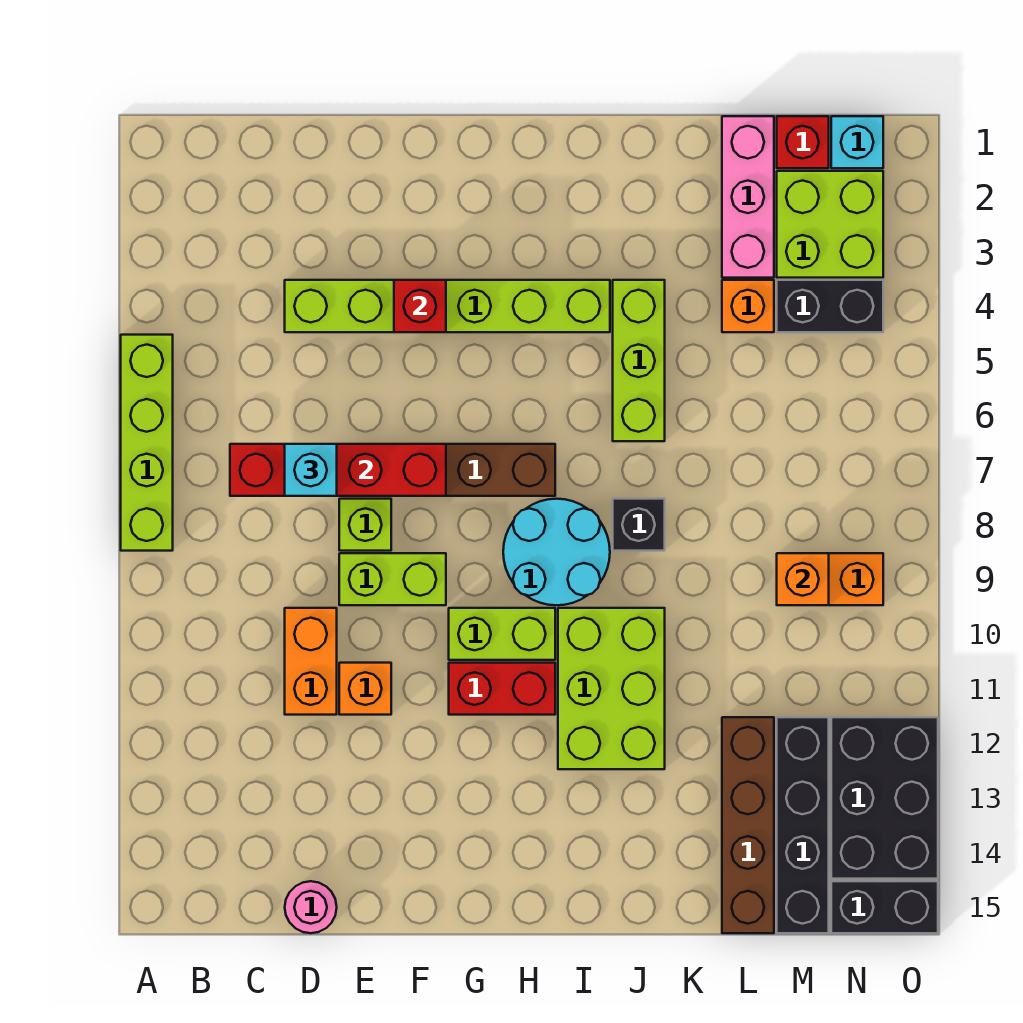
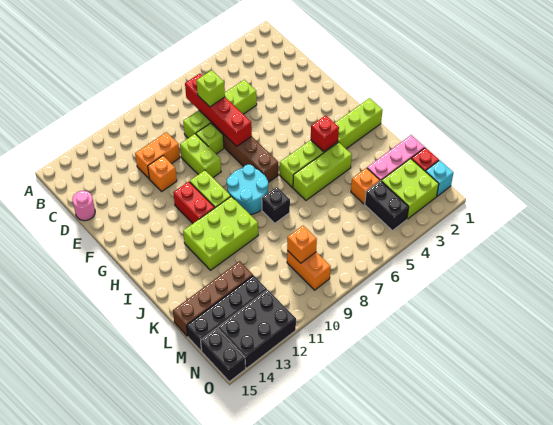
lime brick A5:A8 level 1 -> lime brick D5:D8 level 1
lime brick D4:I4 level 1 -> lime brick I1:I6 level 1
cyan brick D7 level 3 -> lime brick D7 level 3
red brick F4 level 2 -> red brick I4 level 2

